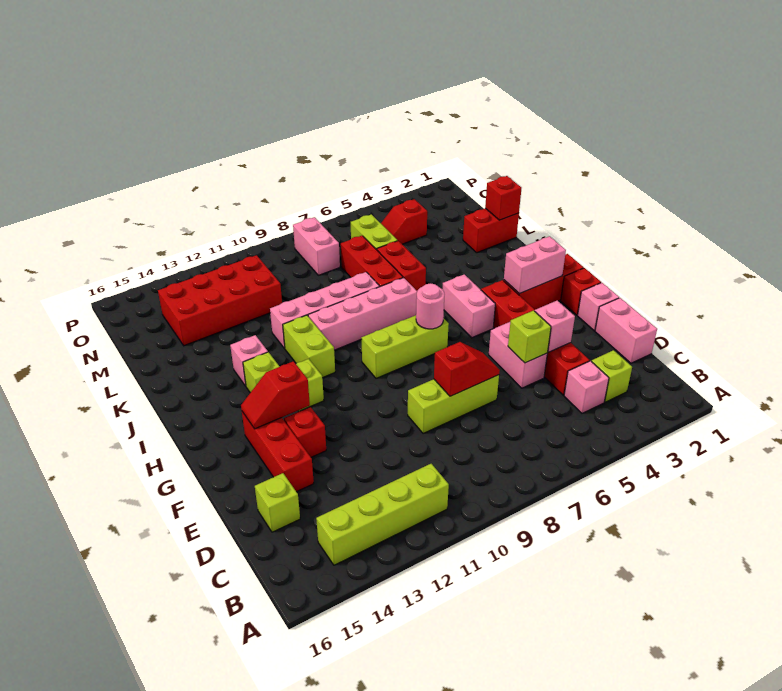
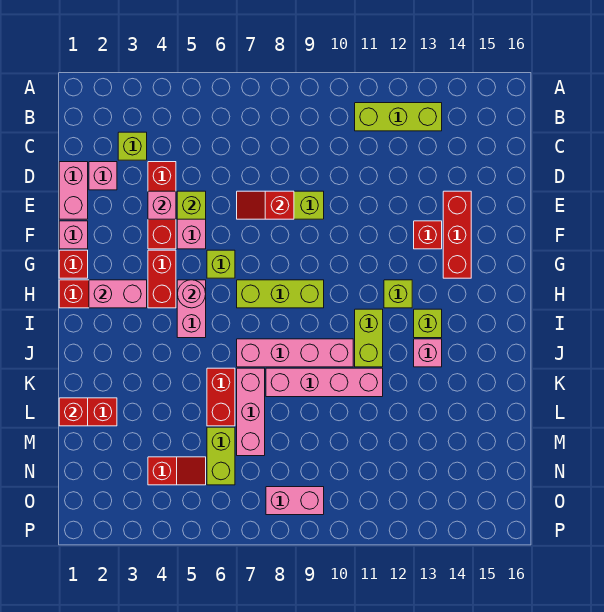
lime brick B11:B14 level 1 -> lime brick B11:B13 level 1
pink brick C4 level 1 -> pink brick D2 level 1
lime brick D15 level 1 -> lime brick G6 level 1
red slope G13:G14 level 2 top 13 -> none
pink round brick H7 level 2 -> pink round brick H5 level 2
red brick K7:M7 level 1 -> pink brick K7:M7 level 1
red brick M11:N14 level 1 -> none
pink brick N8:O8 level 1 -> pink brick O8:O9 level 1

